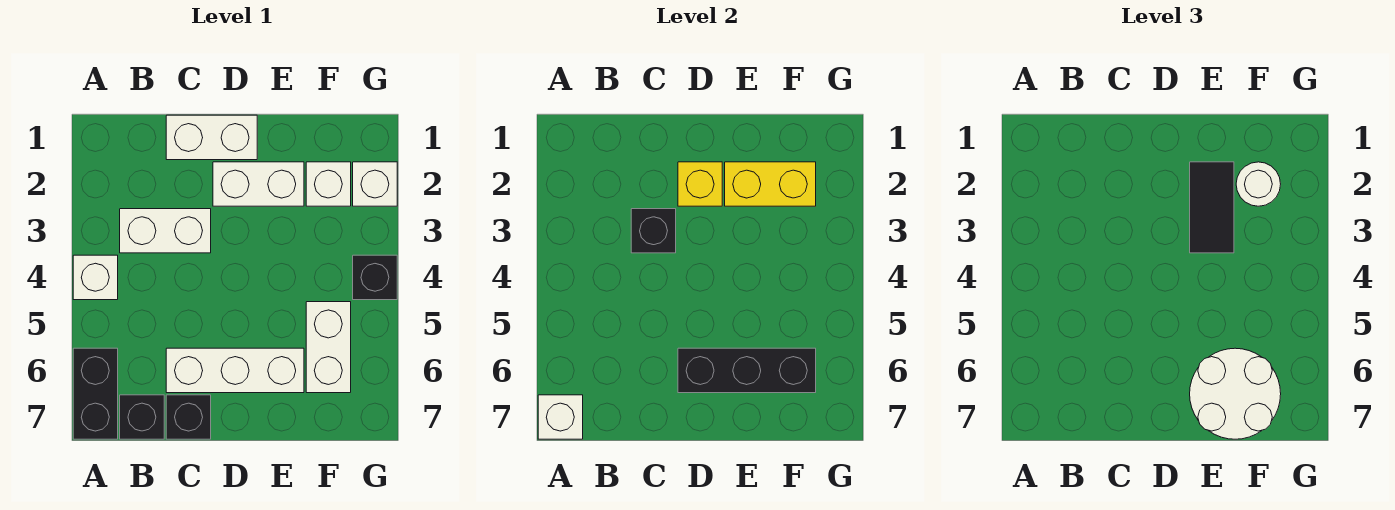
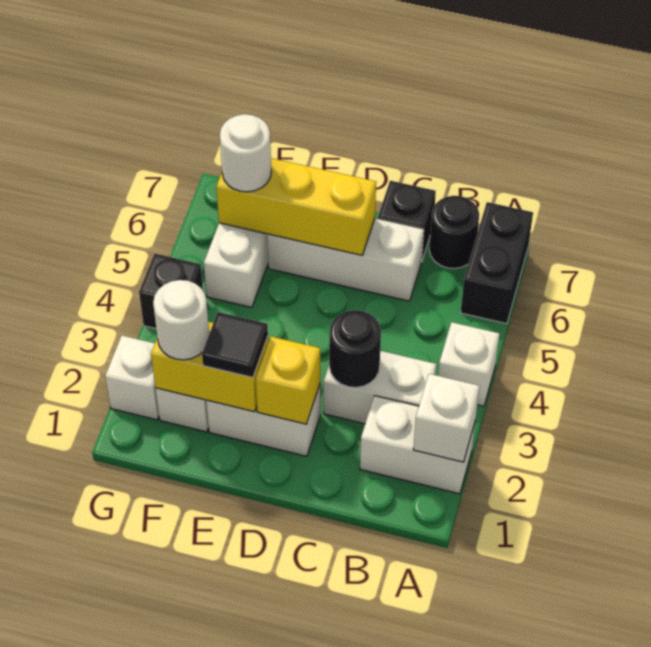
white brick A7 level 2 -> white brick A2 level 2
black brick B7 level 1 -> black round brick B7 level 1
white brick C1:D1 level 1 -> white brick A2:B2 level 1
black brick C3 level 2 -> black round brick C3 level 2
black brick D6:F6 level 2 -> yellow brick D6:F6 level 2
black tile E2:E3 level 3 -> black tile E2 level 3
white round brick E6:F7 level 3 -> white round brick F6 level 3

